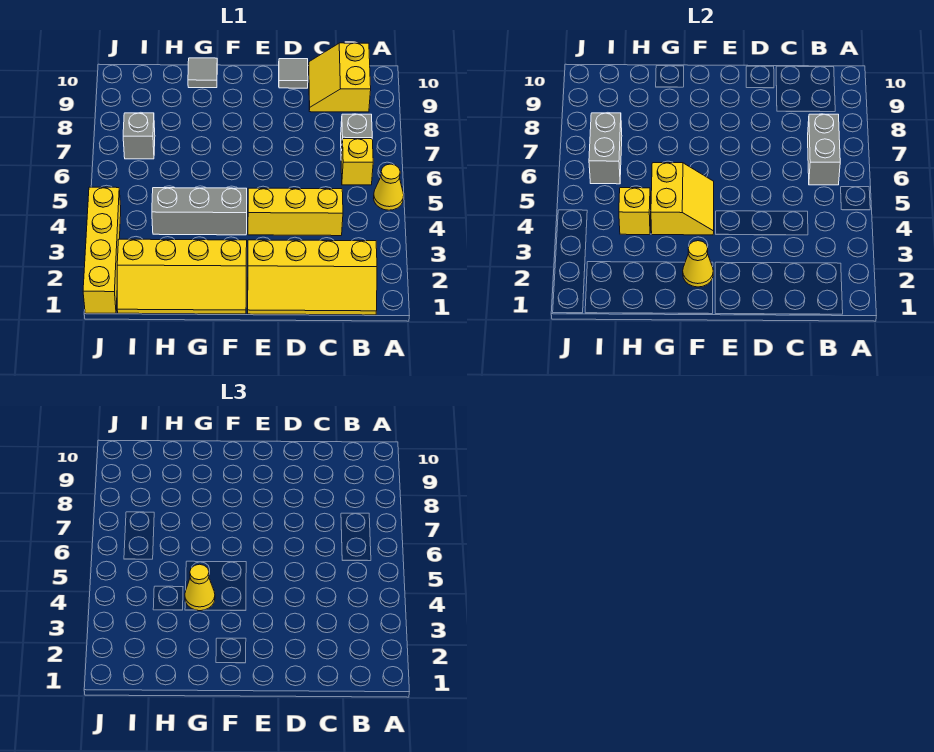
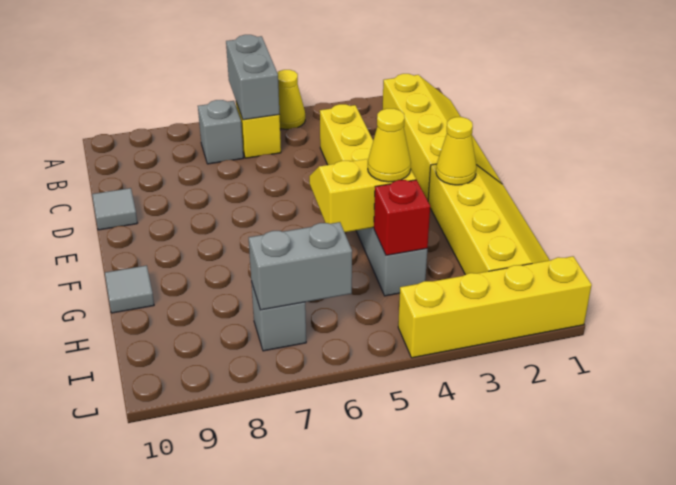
grey brick B6:B7 level 2 -> grey brick A6:B6 level 2
yellow slope B9:C10 level 1 top B -> none
yellow brick H4 level 2 -> red brick H4 level 2

